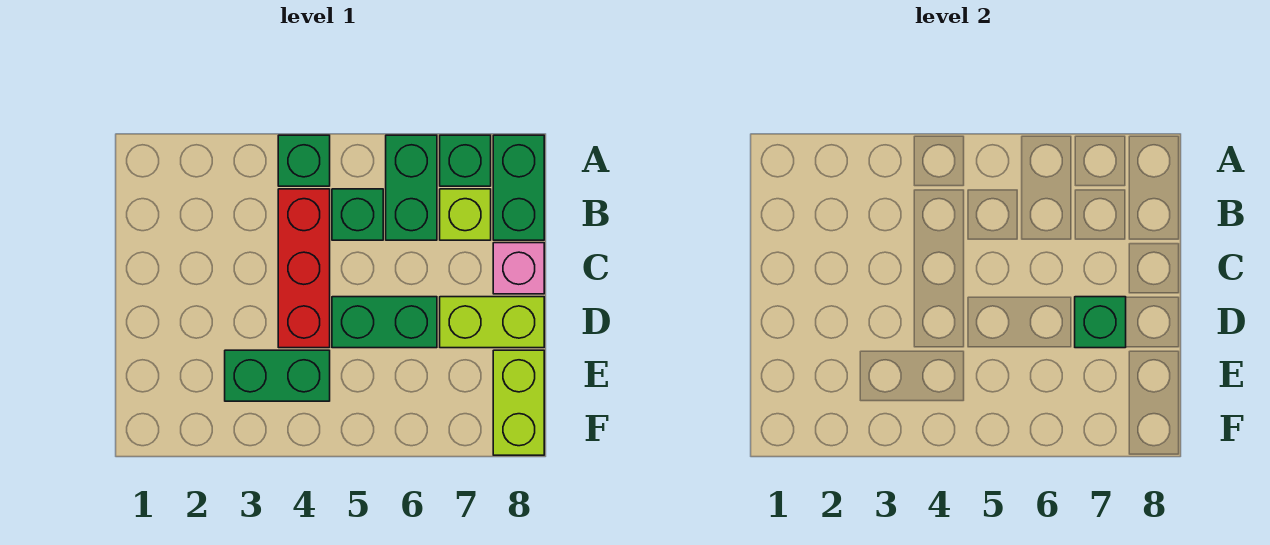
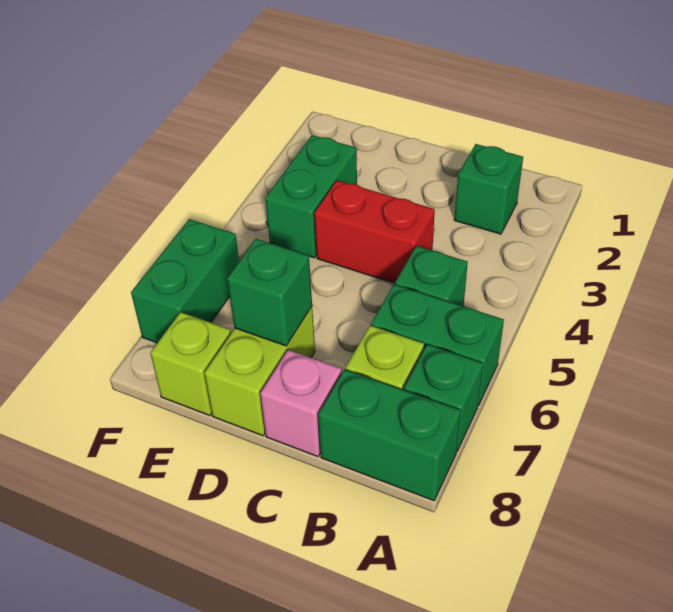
green brick A4 level 1 -> green brick B2 level 1
red brick B4:D4 level 1 -> red brick C4:D4 level 1
green brick D5:D6 level 1 -> green brick F6:F7 level 1
lime brick E8:F8 level 1 -> lime brick E8 level 1

